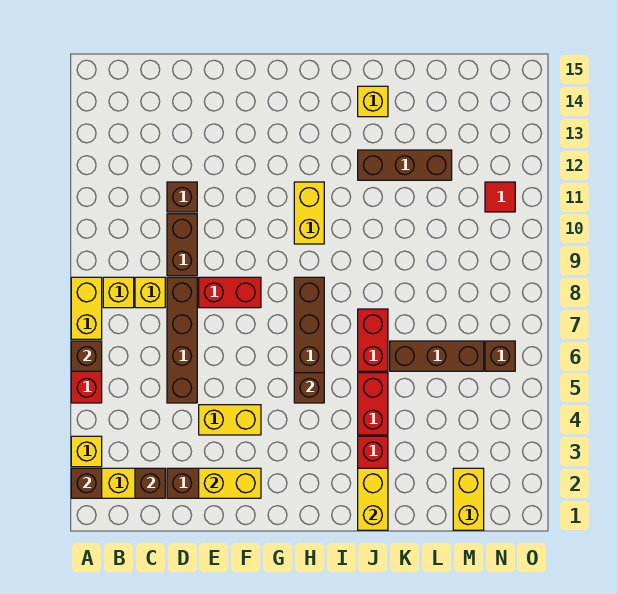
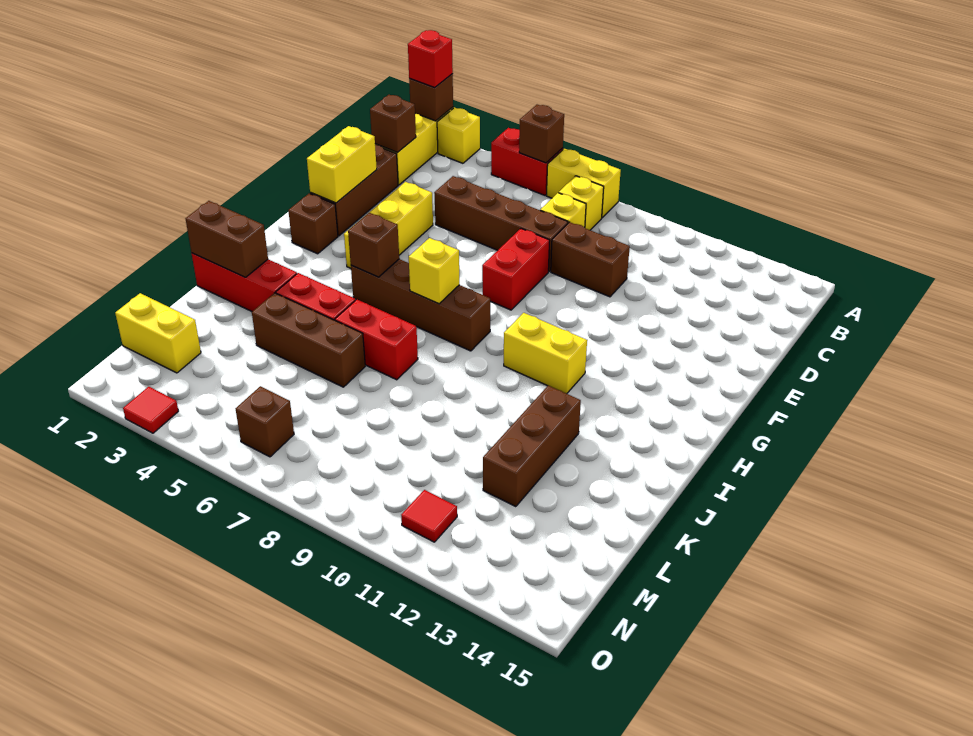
none -> red brick A2 level 3
brown brick D11 level 1 -> brown brick G2 level 1
yellow brick E4:F4 level 1 -> yellow brick E4:G4 level 1
yellow brick J1:J2 level 2 -> brown brick J1:J2 level 2
yellow brick J14 level 1 -> yellow brick H7 level 2
brown brick K6:M6 level 1 -> brown brick K4:K6 level 1
none -> red tile O3 level 1

